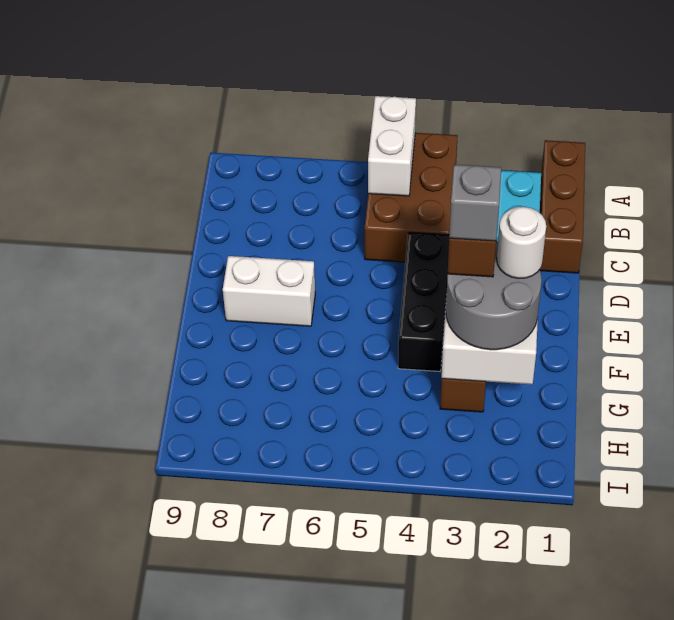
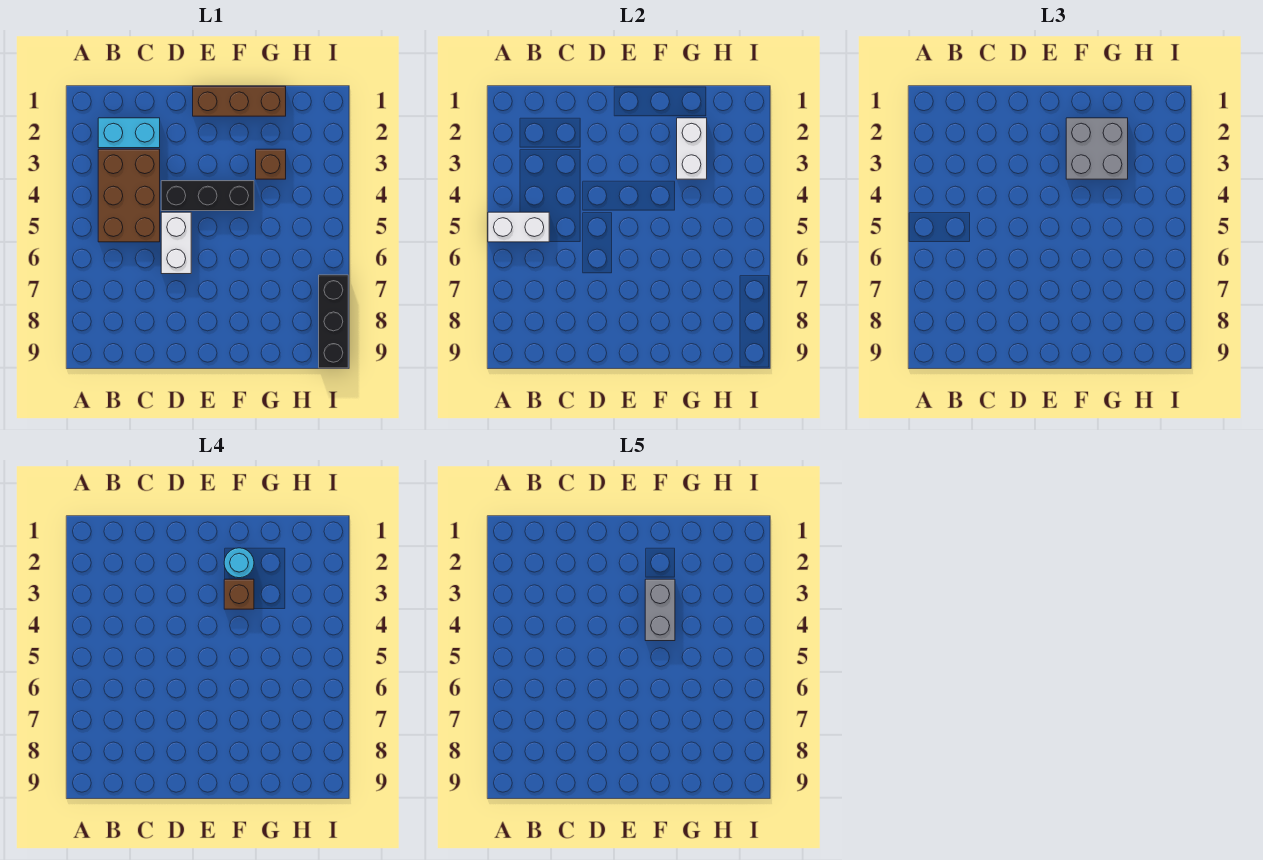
brown brick A1:C1 level 1 -> brown brick E1:G1 level 1
brown brick A4:C5 level 1 -> brown brick B3:C5 level 1
white brick E7:E8 level 1 -> white brick D5:D6 level 1
grey round brick F2:G3 level 3 -> grey brick F2:G3 level 3
white round brick F2 level 4 -> cyan round brick F2 level 4
grey brick F3 level 5 -> grey brick F3:F4 level 5
none -> black brick I7:I9 level 1

